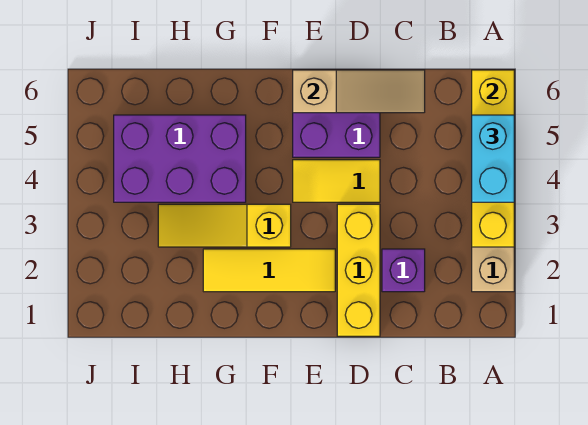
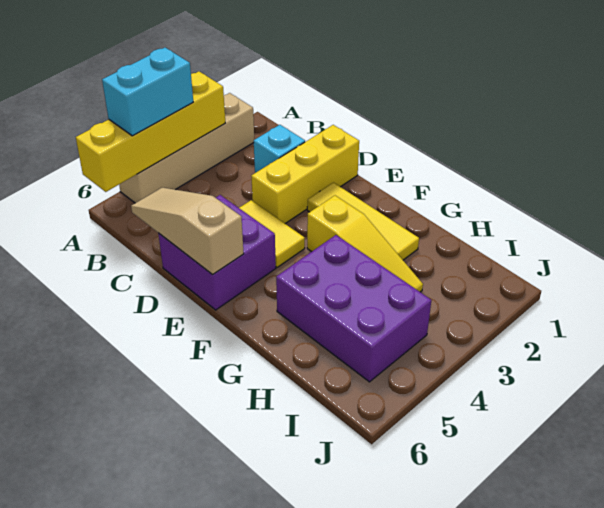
purple brick C2 level 1 -> cyan brick C2 level 1

